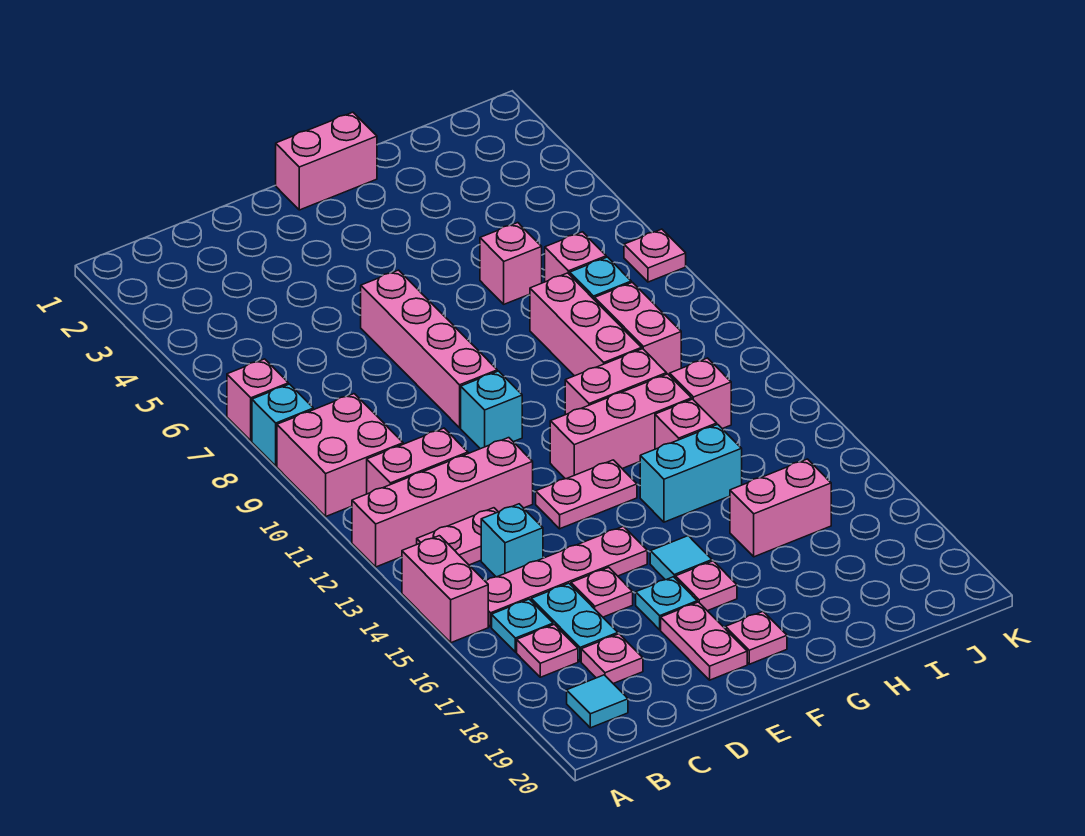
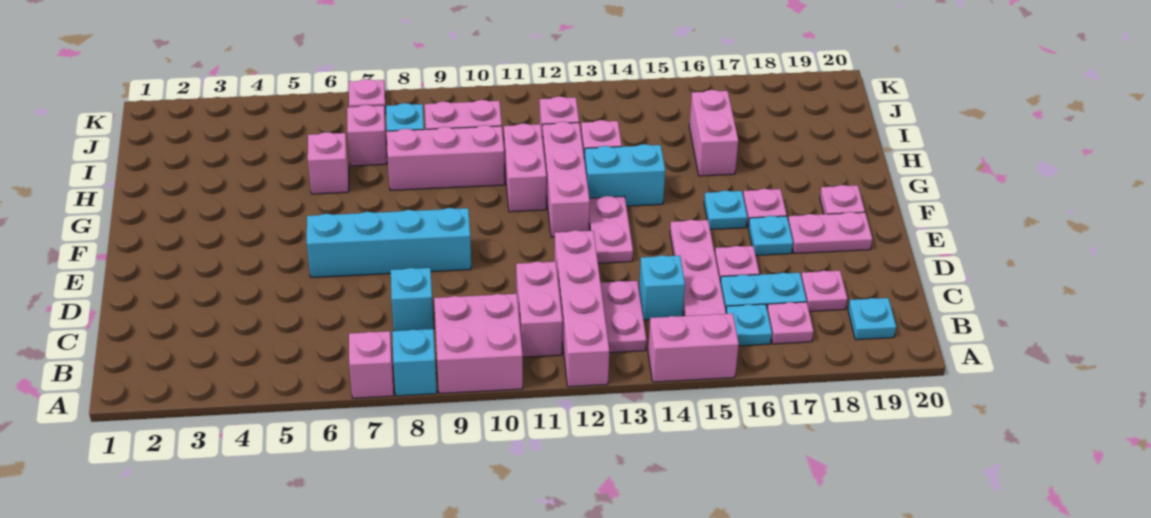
cyan tile B19 level 1 -> cyan plate B19 level 1
pink brick E6:E9 level 1 -> cyan brick E6:E9 level 1
cyan brick E10 level 1 -> cyan brick C8 level 1
pink brick F1:G1 level 1 -> none
cyan tile F16 level 1 -> cyan plate F16 level 1
cyan brick G14:H14 level 1 -> cyan brick G13:G14 level 1

